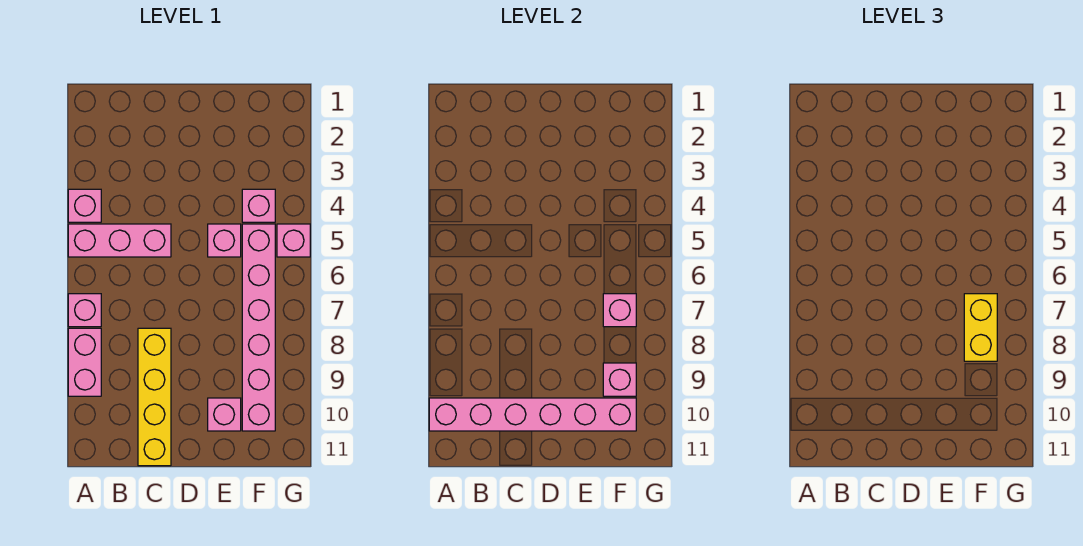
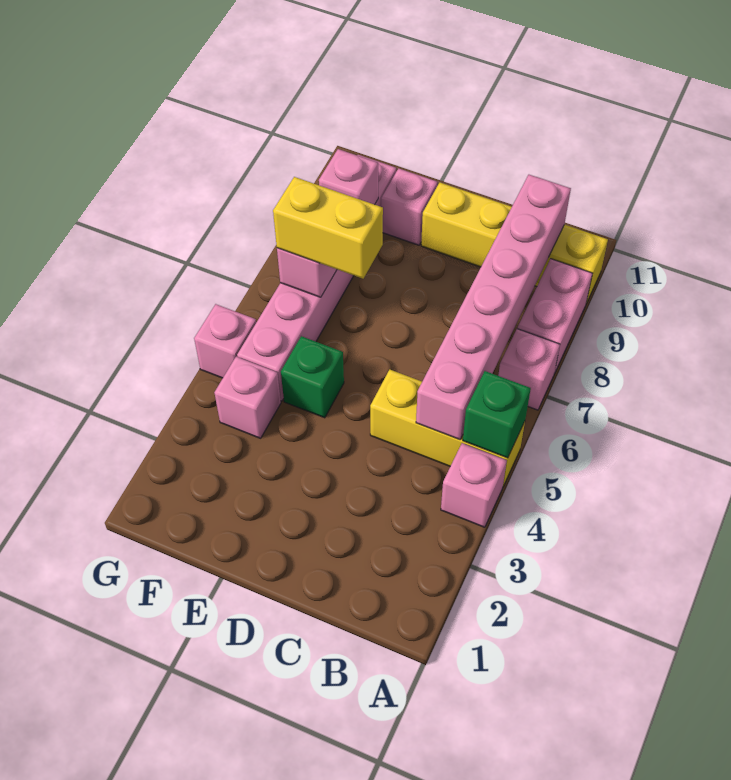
pink brick A5:C5 level 1 -> yellow brick A5:C5 level 1
none -> green brick A5 level 2
pink brick A10:F10 level 2 -> pink brick B5:B10 level 2
yellow brick C8:C11 level 1 -> yellow brick A10:D10 level 1
pink brick E5 level 1 -> green brick E5 level 1
yellow brick F7:F8 level 3 -> yellow brick E7:F7 level 3

